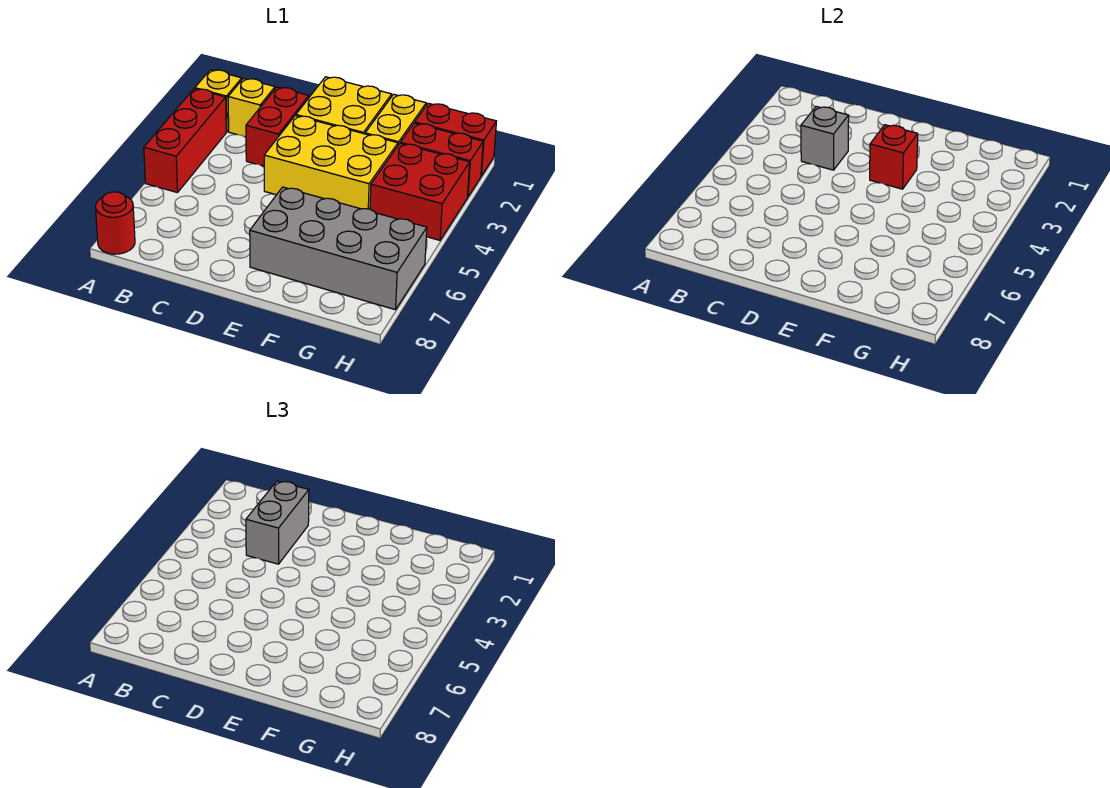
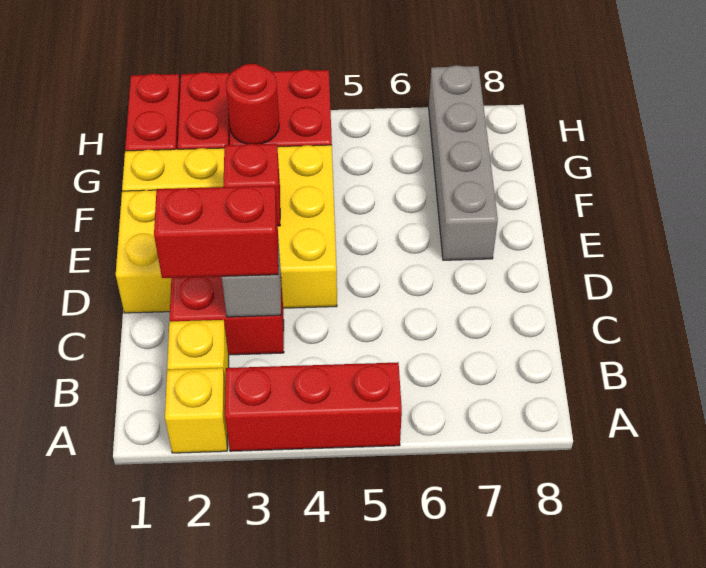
red round brick A8 level 1 -> red round brick G3 level 2
grey brick C2:C3 level 3 -> red brick C2:C3 level 3
grey brick E6:H7 level 1 -> grey brick E7:H7 level 1

